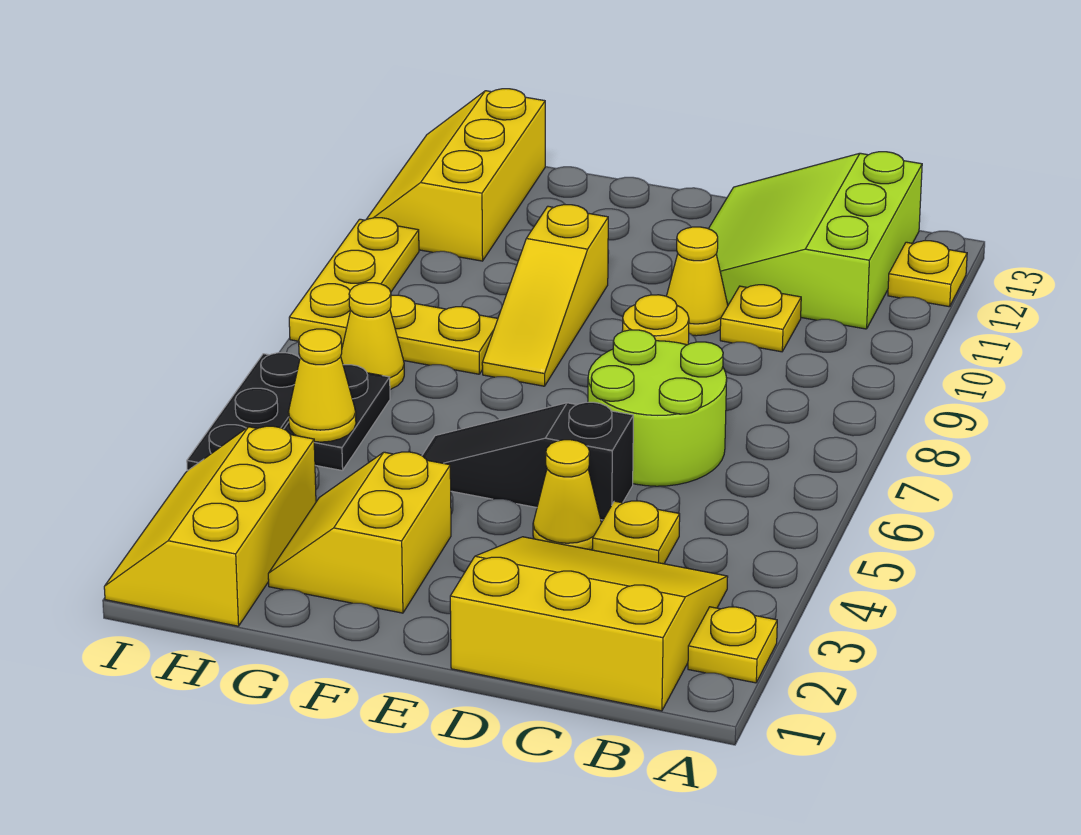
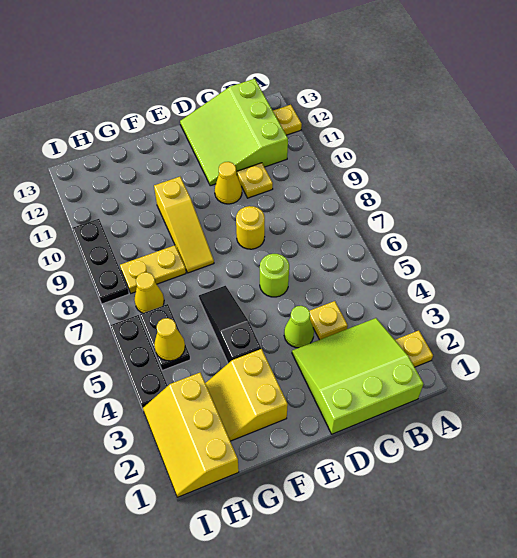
yellow slope B1:D3 level 1 top 1 -> lime slope B1:D3 level 1 top 1
lime round brick C6:D7 level 1 -> lime round brick D6 level 1
yellow cone D4 level 1 -> lime cone D4 level 1
black slope D5:F5 level 1 top D -> black slope F4:F6 level 1 top 4
yellow slope H11:I13 level 1 top H -> none
yellow plate I8:I10 level 1 -> black plate I8:I10 level 1

